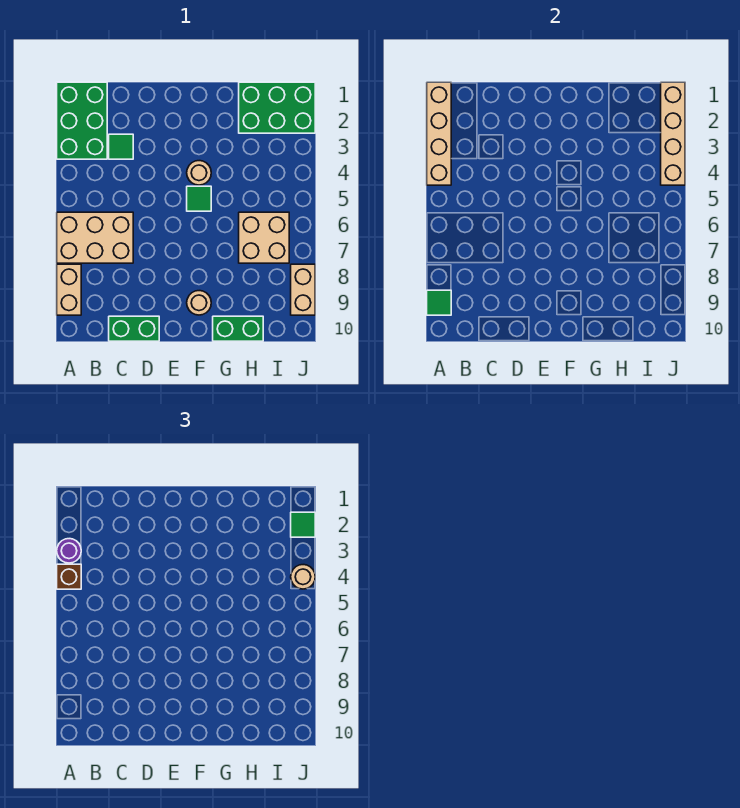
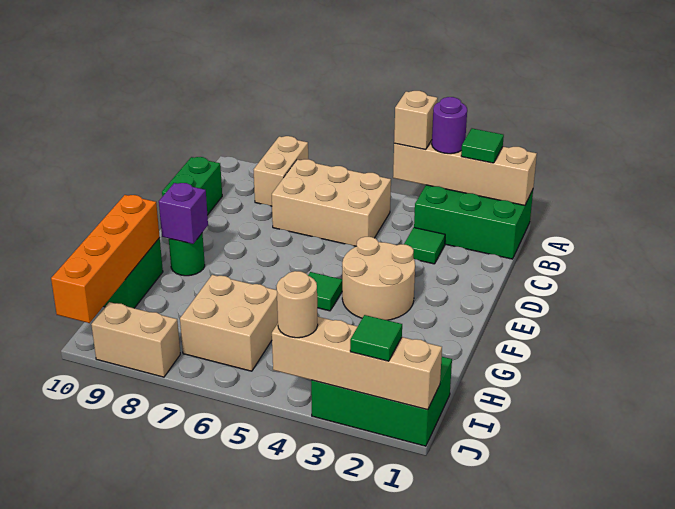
brown brick A4 level 3 -> tan brick A4 level 3
tan brick A6:C7 level 1 -> tan brick B5:C7 level 1
tan brick A8:A9 level 1 -> tan brick A8:B8 level 1
green tile A9 level 2 -> green tile A2 level 3
tan round brick F4 level 1 -> tan round brick E3:F4 level 1
tan round brick F9 level 1 -> green round brick F9 level 1
none -> purple brick F9 level 2
none -> orange brick G10:J10 level 2
green brick H1:J2 level 1 -> green brick I1:J3 level 1

